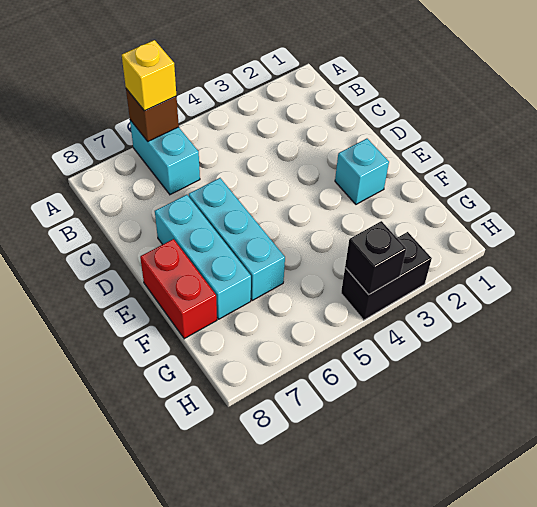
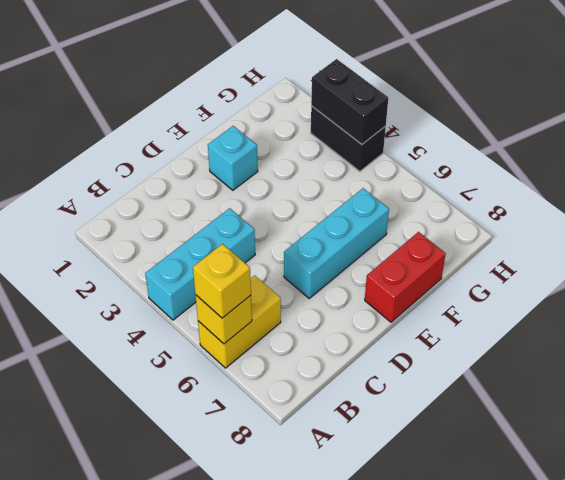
cyan brick A6:B6 level 1 -> yellow brick A6:B6 level 1
brown brick A6 level 2 -> yellow brick A6 level 2
cyan brick D7:F7 level 1 -> cyan brick A4:C4 level 1
black brick H4 level 2 -> black brick H3:H4 level 2

